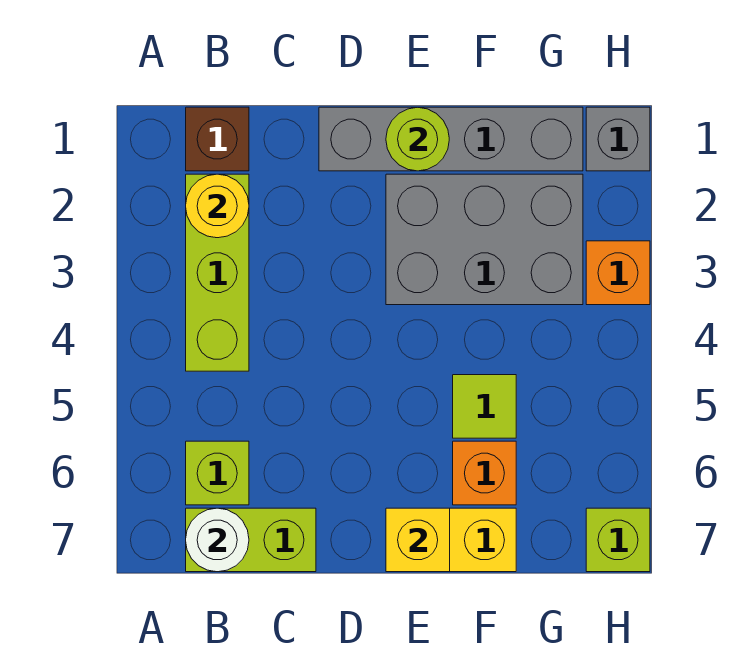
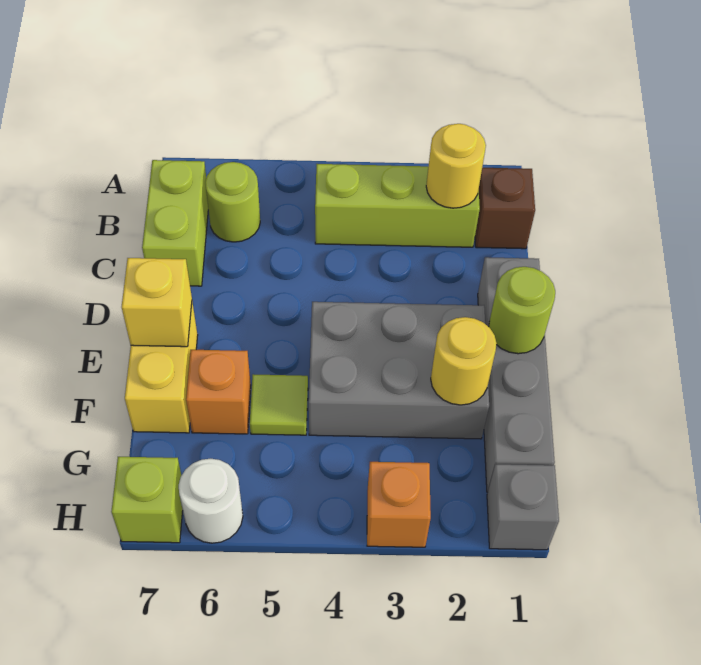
lime brick B6 level 1 -> lime round brick B6 level 1
white round brick B7 level 2 -> white round brick H6 level 1
grey brick E2:G3 level 1 -> grey brick E2:F4 level 1
none -> yellow round brick F2 level 2

